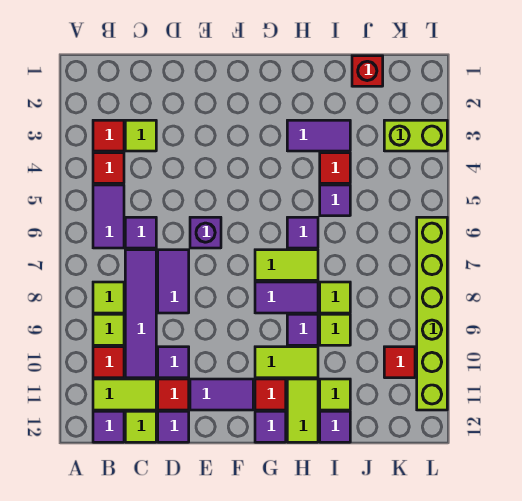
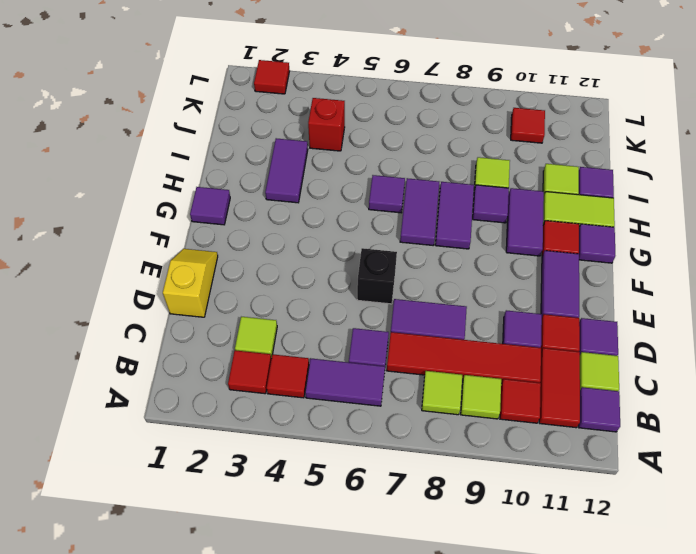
lime tile B11:C11 level 1 -> red tile B11:C11 level 1
purple tile C7:C10 level 1 -> red tile C7:C10 level 1
none -> yellow slope D1:E1 level 1 top D
purple brick E6 level 1 -> black brick E6 level 1
lime tile G7:H7 level 1 -> purple tile G7:H7 level 1
lime tile G10:H10 level 1 -> purple tile G10:H10 level 1
red tile I4 level 1 -> red tile L2 level 1
purple tile I5 level 1 -> purple tile G1 level 1
lime tile I8 level 1 -> none
red brick J1 level 1 -> red brick J4 level 1
lime brick K3:L3 level 1 -> none
lime brick L6:L11 level 1 -> none

